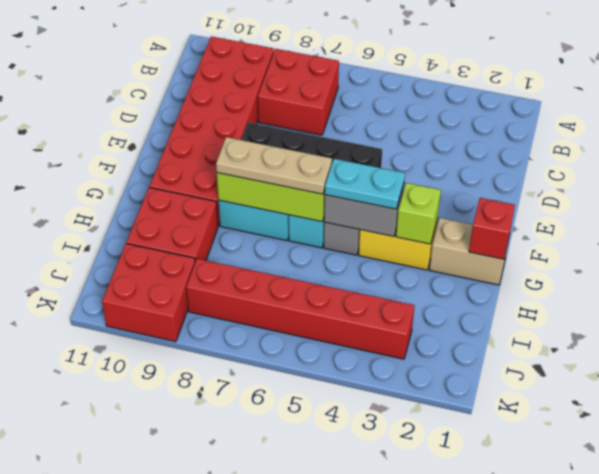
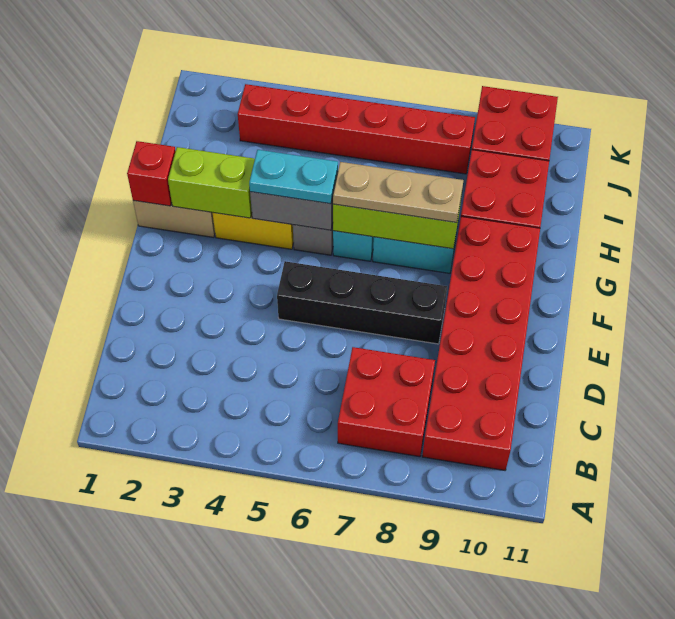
lime brick G3 level 2 -> lime brick G2:G3 level 2

